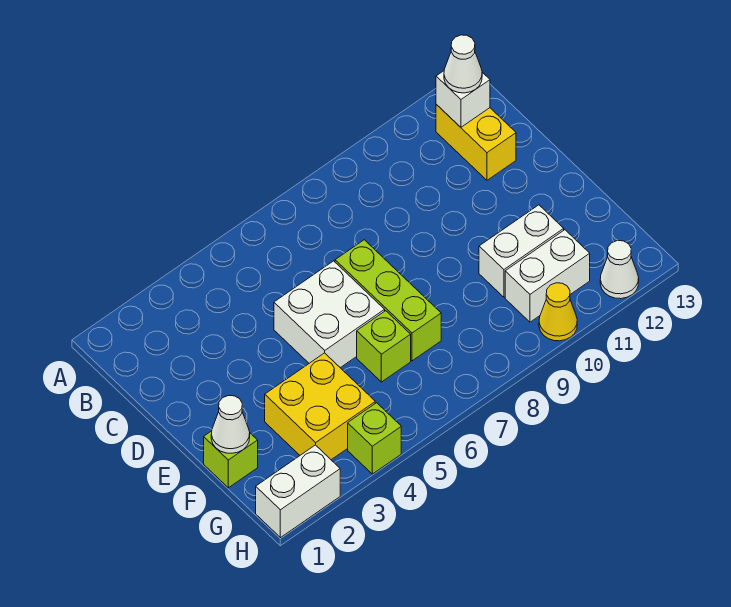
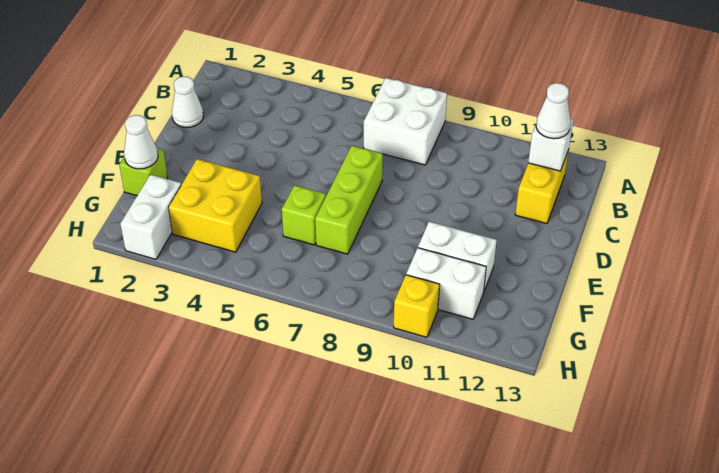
white brick D5:E6 level 1 -> white brick A7:B8 level 1
white brick H1:H2 level 1 -> white brick G2:H2 level 1
lime brick H4 level 1 -> none
yellow cone H10 level 1 -> yellow brick H10 level 1
white cone H12 level 1 -> white cone C1 level 1

